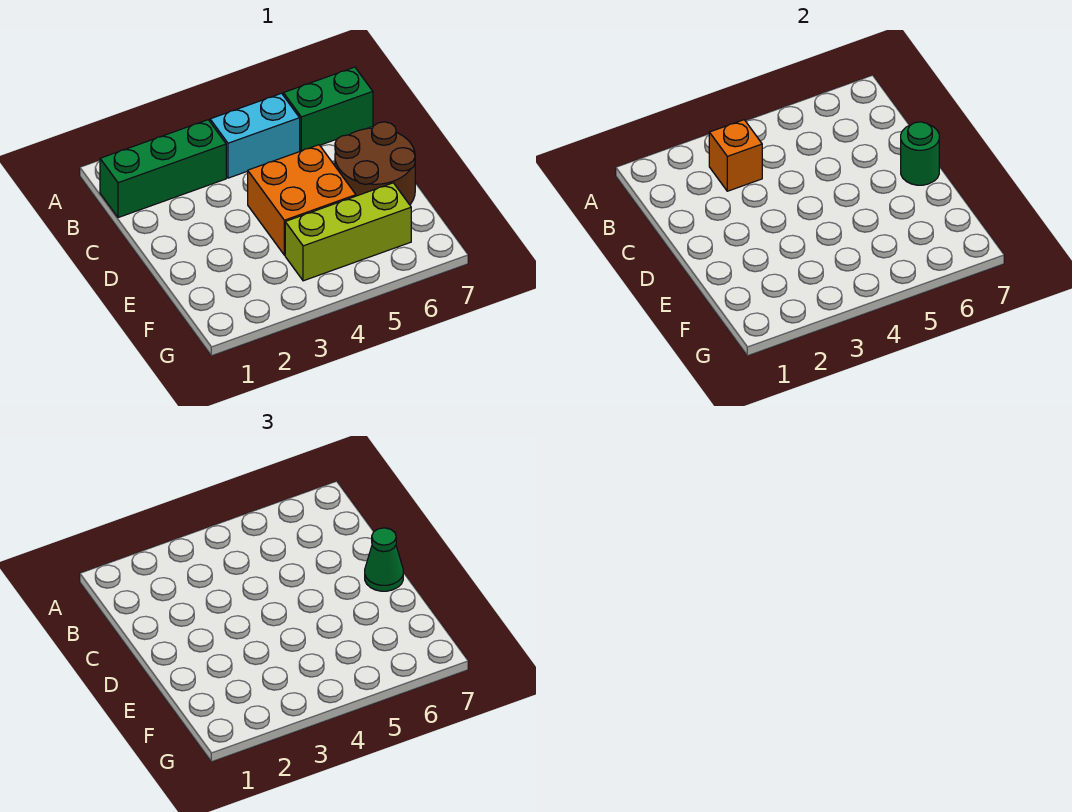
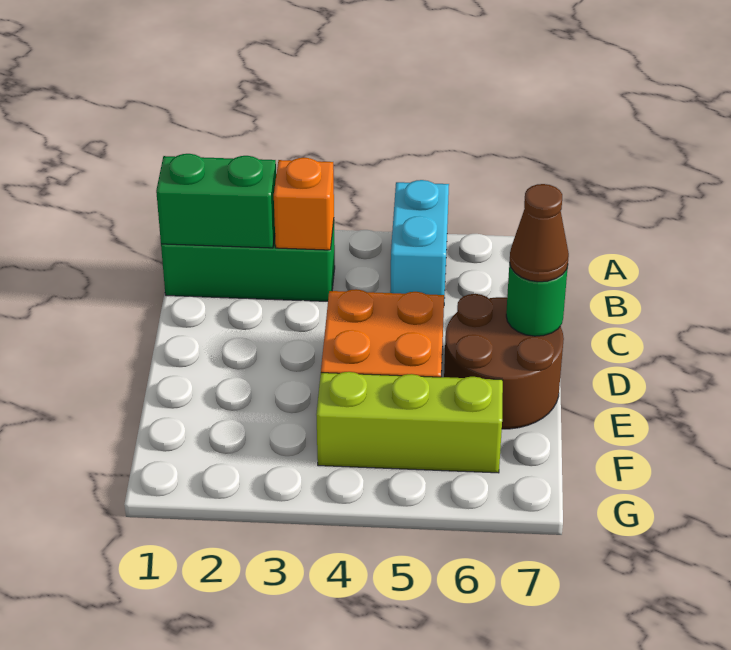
cyan brick B4:B5 level 1 -> cyan brick A5:B5 level 1
green brick B6:B7 level 1 -> green brick B1:B2 level 2
green cone D7 level 3 -> brown cone D7 level 3

